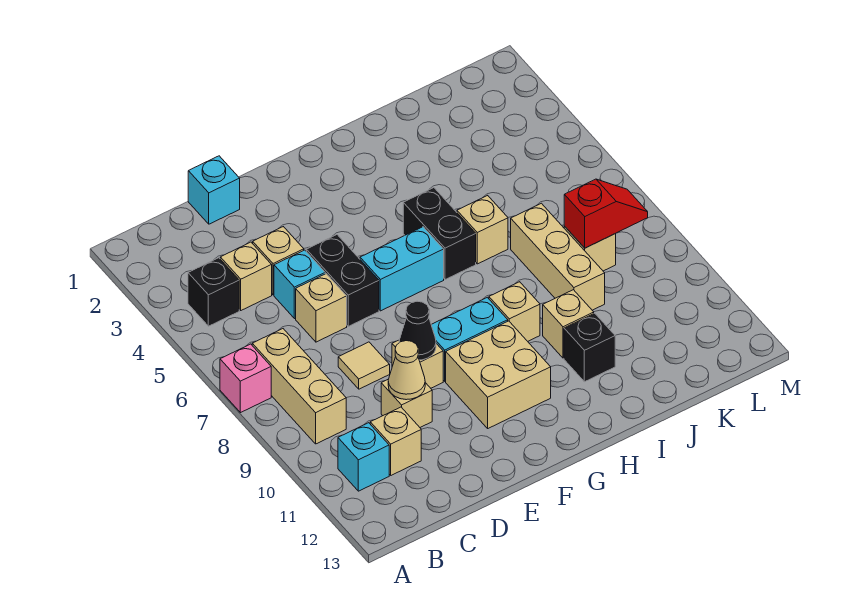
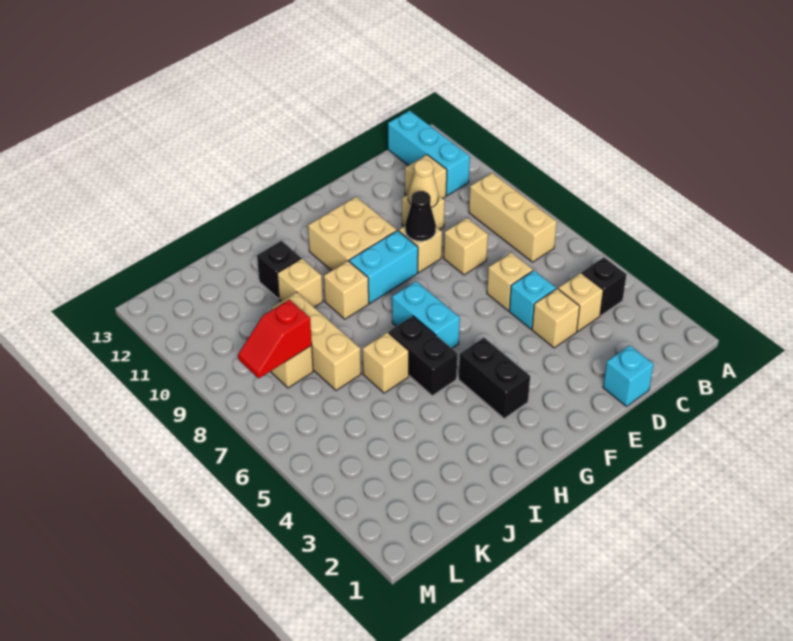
pink brick A7 level 1 -> none
cyan brick B11 level 1 -> cyan brick B11:B13 level 1
tan tile D8 level 1 -> tan brick D8 level 1
black brick E5:E6 level 1 -> black brick G3:G4 level 1
cyan brick F6:G6 level 1 -> cyan brick G6:G7 level 1

